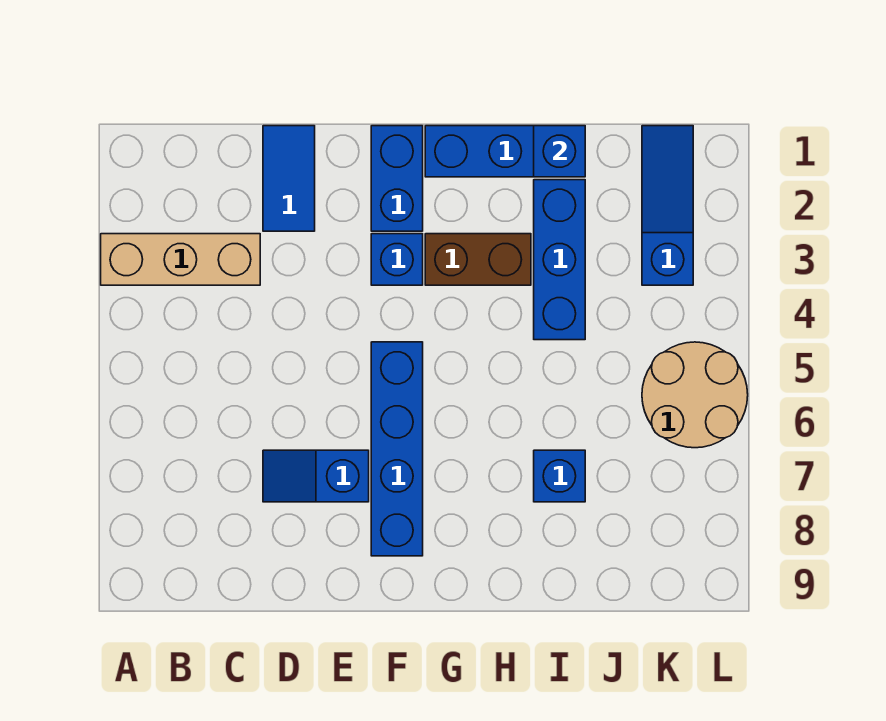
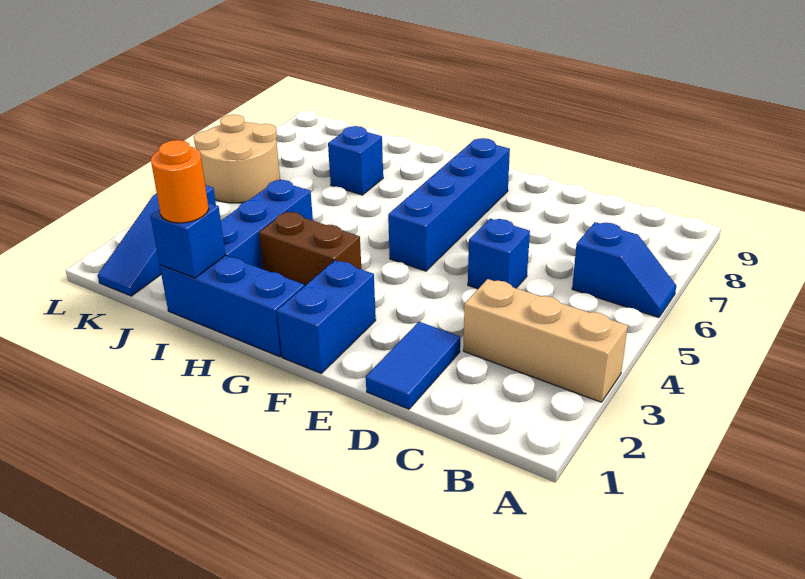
blue slope D7:E7 level 1 top E -> blue slope A6:B6 level 1 top B
blue brick F3 level 1 -> blue brick D5 level 1
none -> orange round brick I1 level 3

